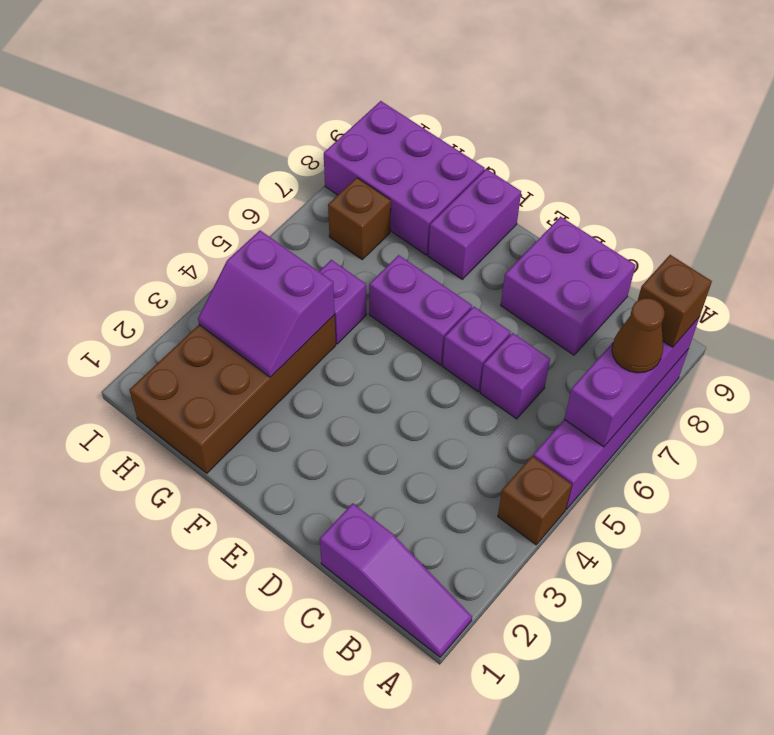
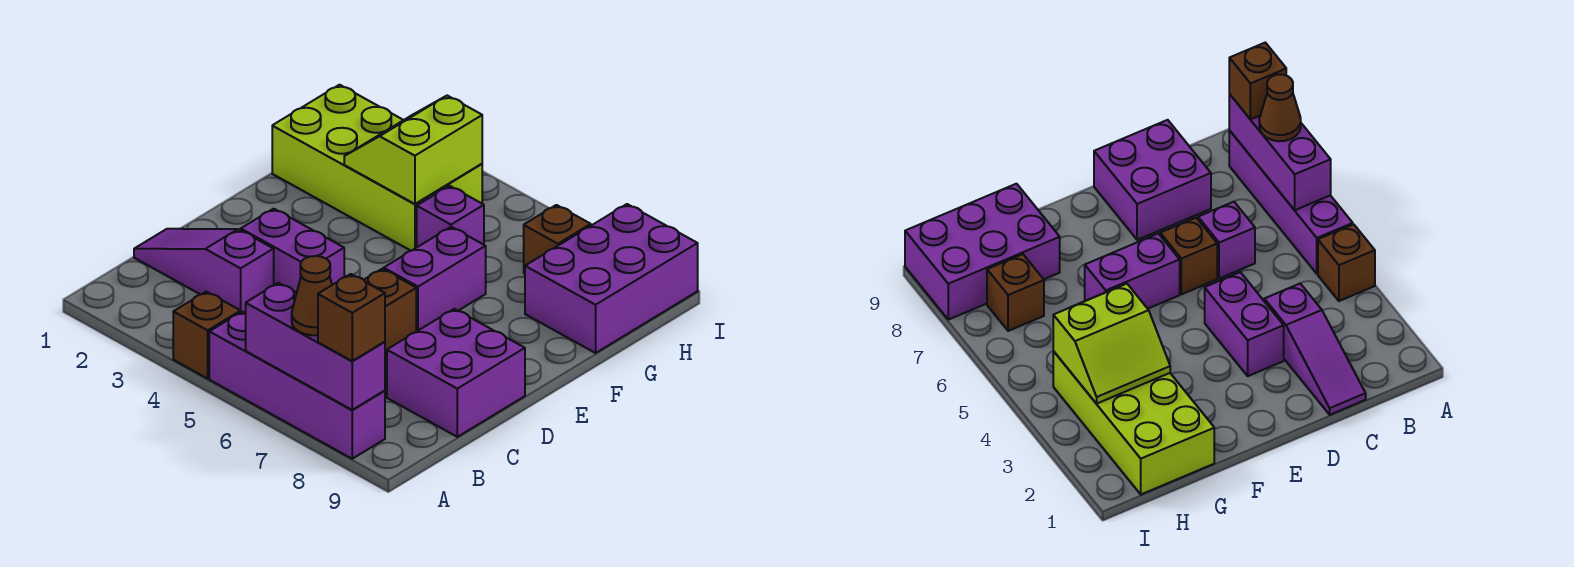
purple slope A1:C1 level 1 top C -> purple slope C1:C3 level 1 top 3
purple brick D6 level 1 -> brown brick D6 level 1
purple brick F8:F9 level 1 -> purple brick D3:D4 level 1
brown brick G1:H4 level 1 -> lime brick G1:H4 level 1
purple slope G3:H4 level 2 top 4 -> lime slope G3:H4 level 2 top 4

